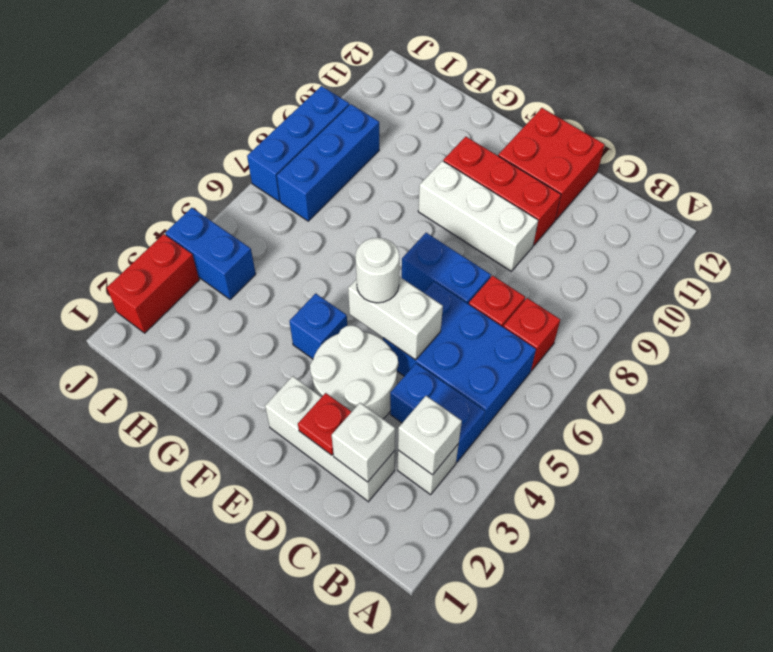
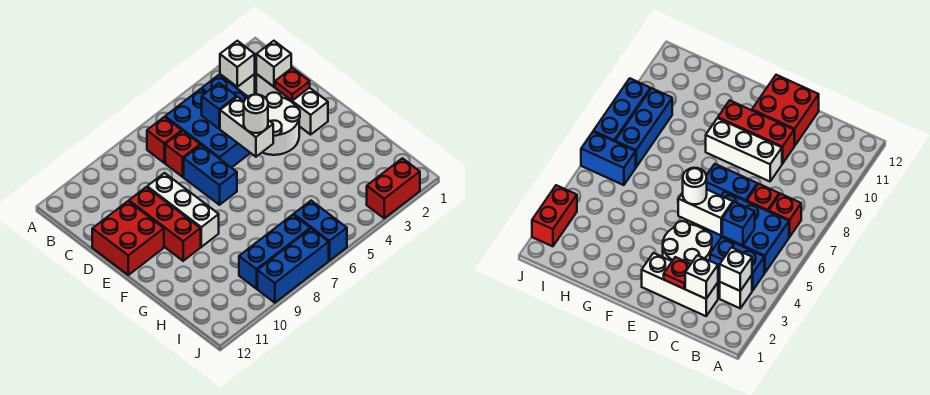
blue brick F4 level 1 -> blue brick C5 level 2
blue brick I4:J4 level 1 -> blue brick I6:J6 level 1

